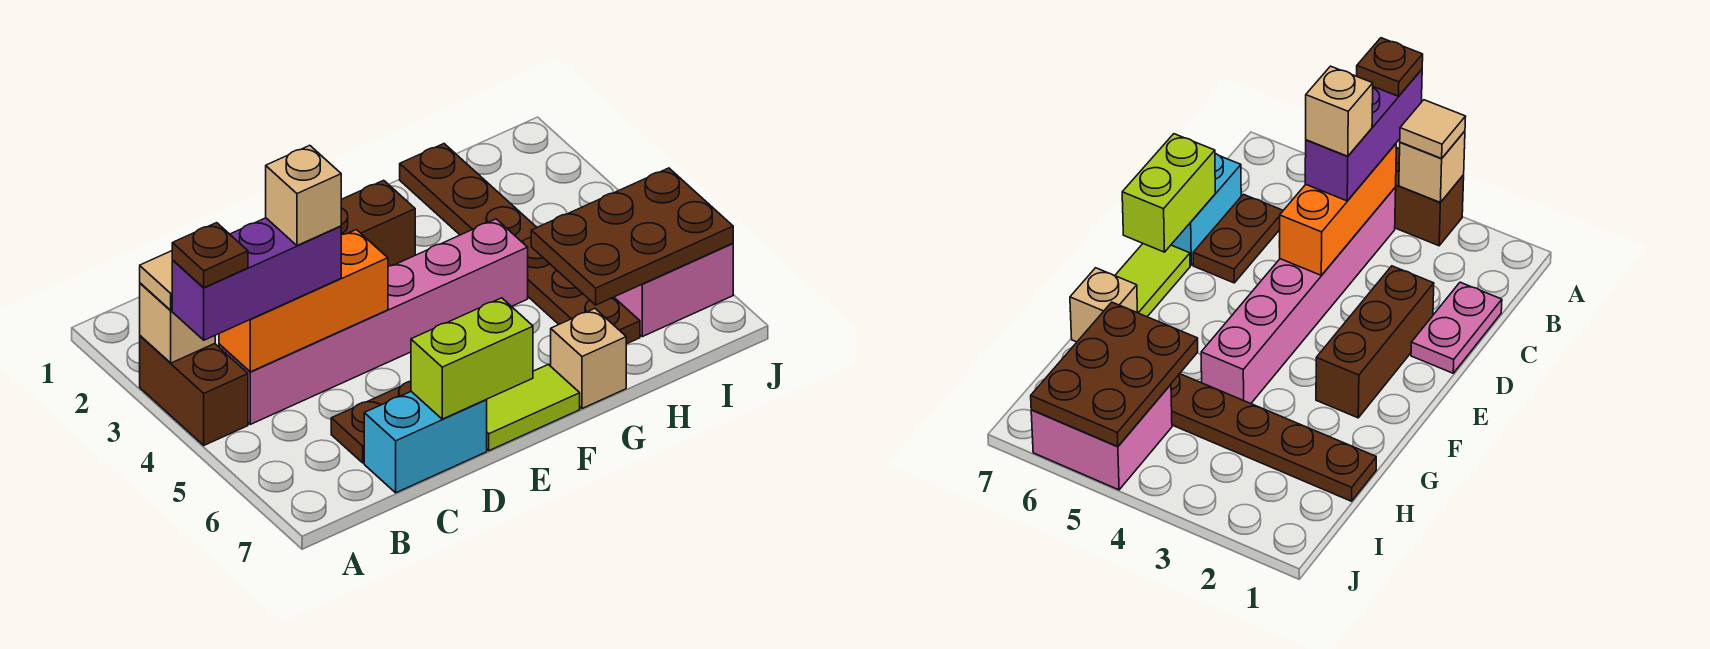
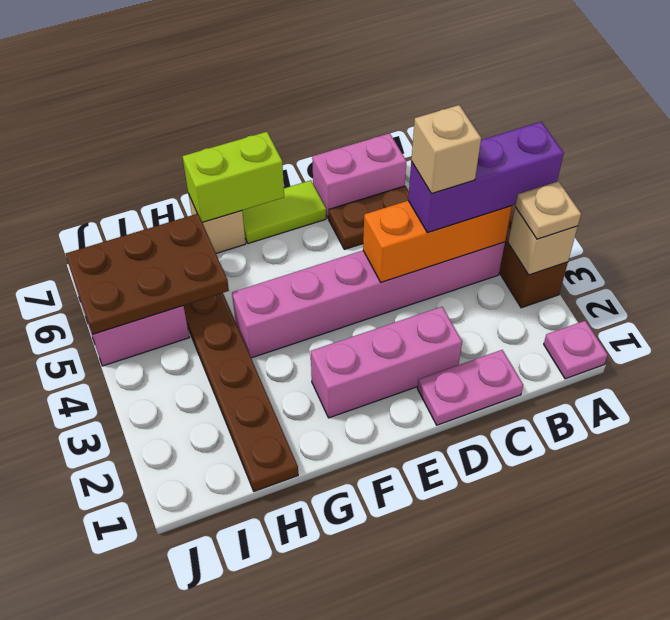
none -> pink plate A1 level 1
tan tile A3 level 3 -> tan plate A3 level 3
brown plate A4 level 4 -> none
cyan brick C7:D7 level 1 -> pink brick C7:D7 level 1
brown brick D2:F2 level 1 -> pink brick D2:F2 level 1
lime brick D7:E7 level 2 -> lime brick F7:G7 level 2

